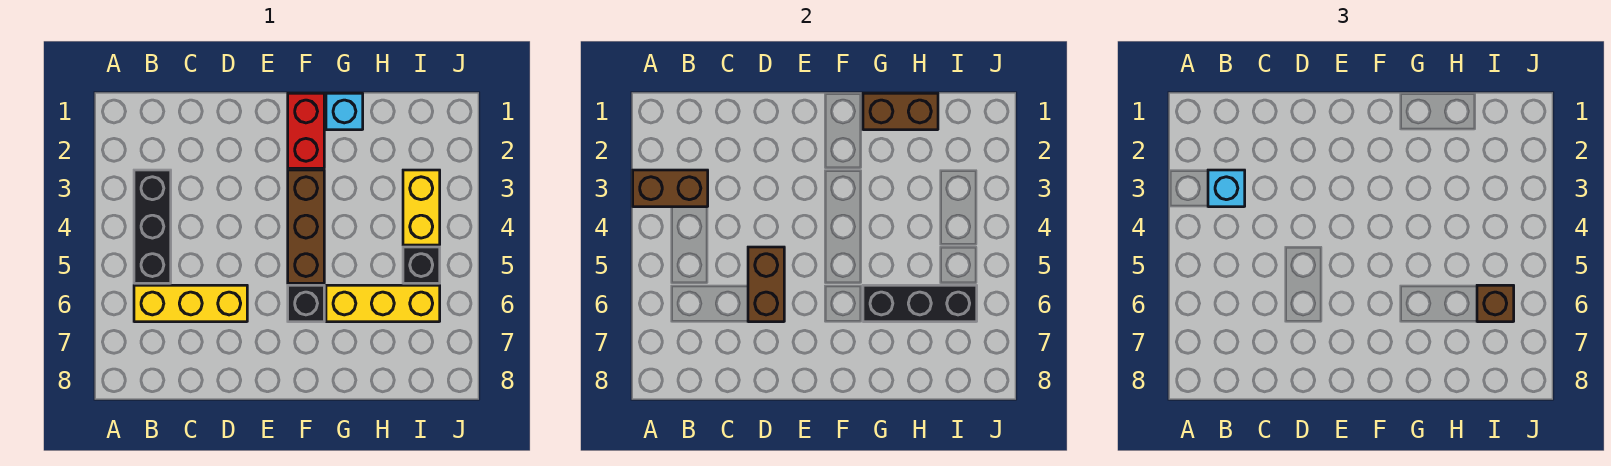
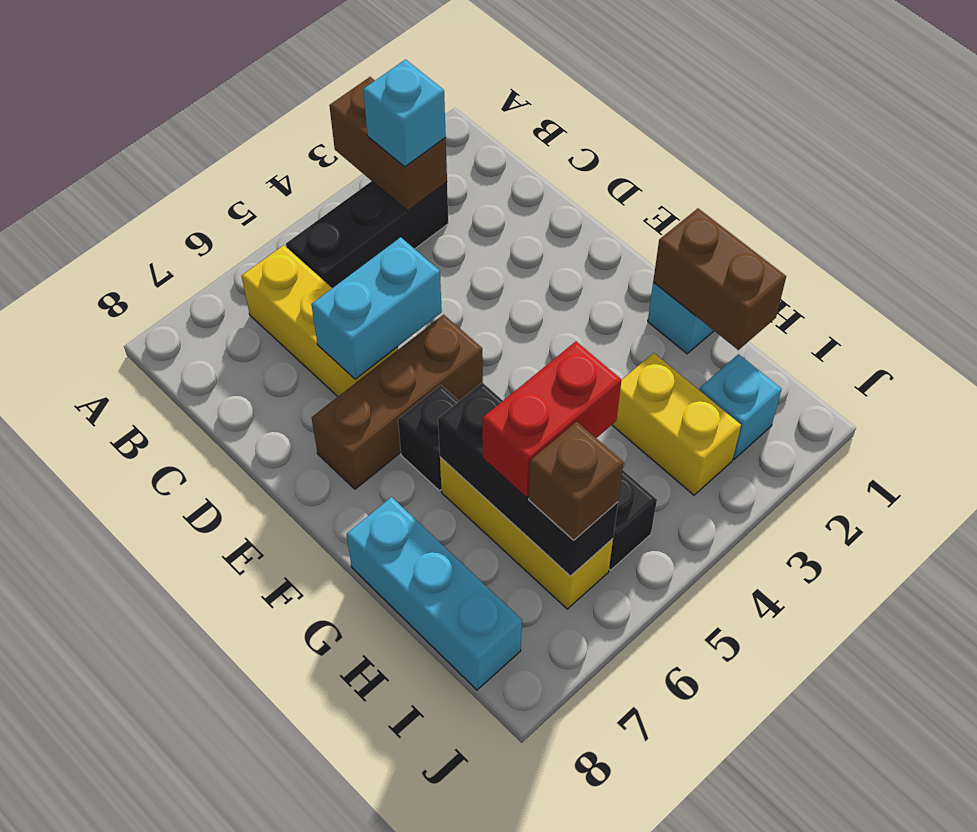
brown brick D5:D6 level 2 -> cyan brick D5:D6 level 2
red brick F1:F2 level 1 -> red brick H5:H6 level 3
brown brick F3:F5 level 1 -> brown brick E5:E7 level 1
none -> cyan brick G8:I8 level 1
none -> cyan brick I2 level 1
yellow brick I3:I4 level 1 -> yellow brick H3:I3 level 1

